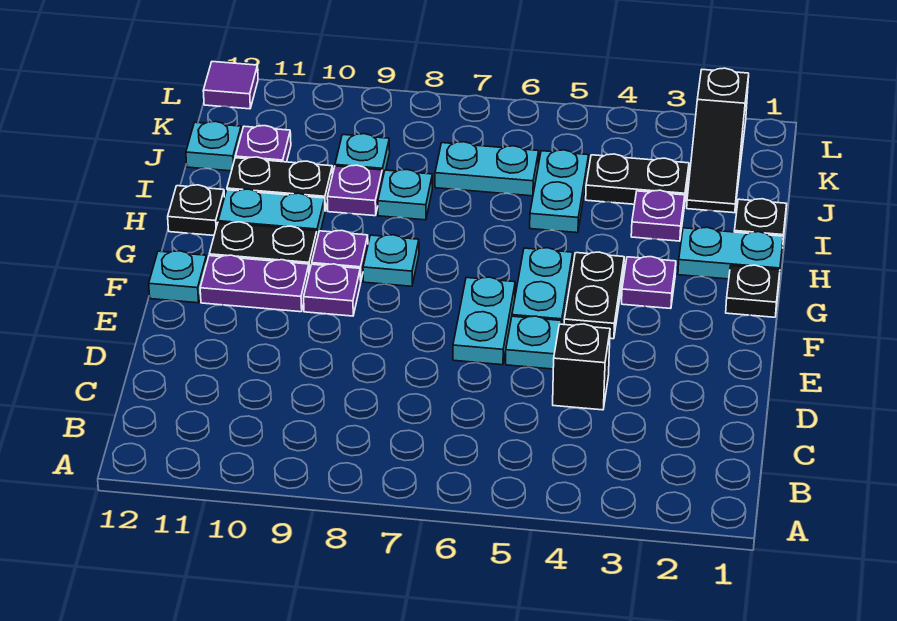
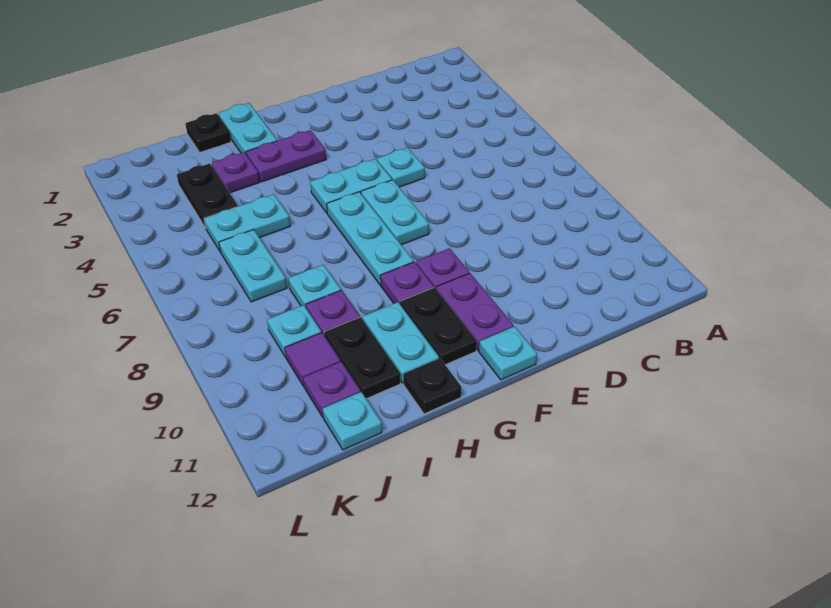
black brick D4 level 1 -> none
cyan plate E6:F6 level 1 -> cyan plate F6:F7 level 1
black plate F4:G4 level 1 -> none
black plate G1 level 1 -> none
purple plate G3 level 1 -> purple plate G3:H3 level 1
cyan plate G8 level 1 -> cyan plate G6:G8 level 1
black slope J2:L2 level 1 top L -> none
purple tile L12 level 1 -> purple tile J10 level 1

